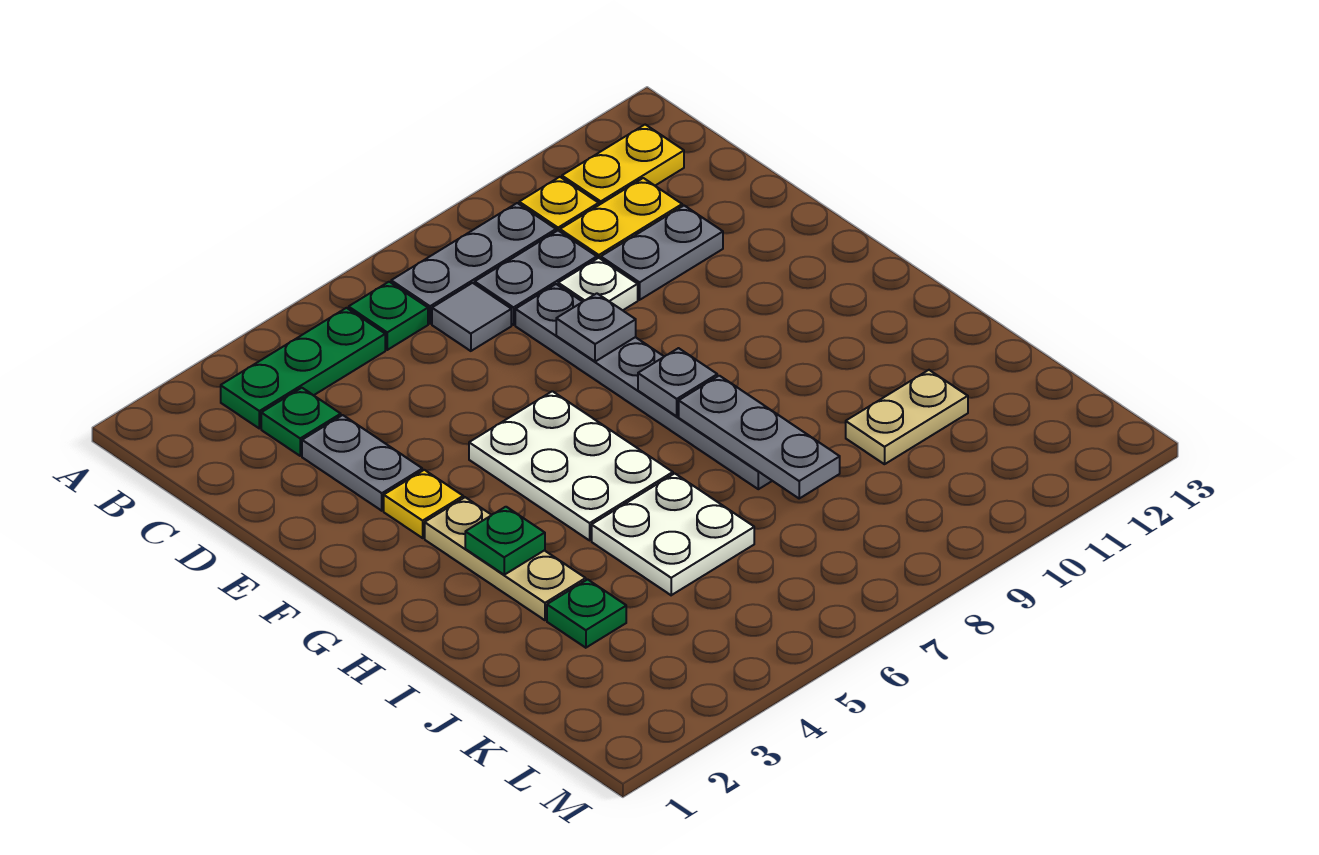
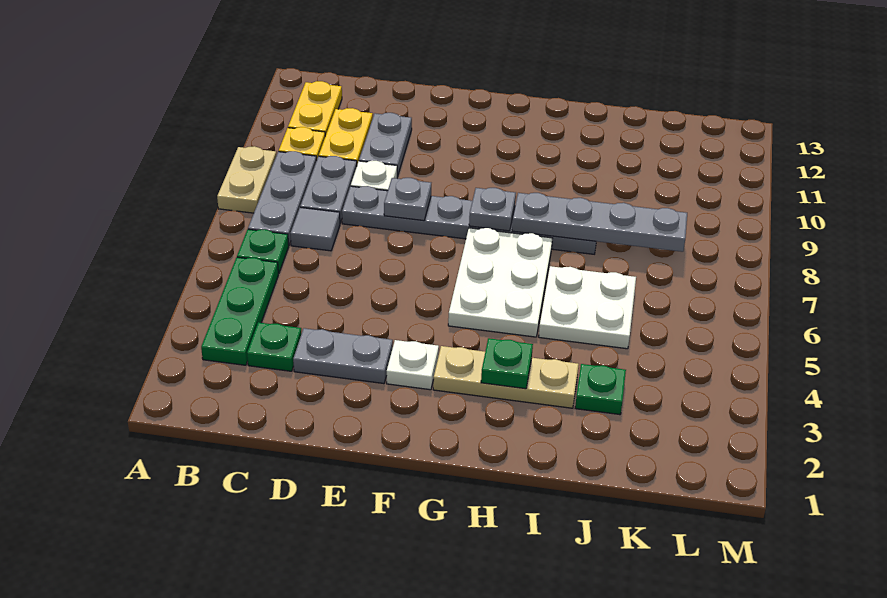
yellow plate F3 level 1 -> white plate F3 level 1
white plate F5:H6 level 1 -> white plate G5:H7 level 1
grey plate H8:J8 level 2 -> grey plate H8:K8 level 2
tan plate J10:J11 level 1 -> tan plate A8:A9 level 1

